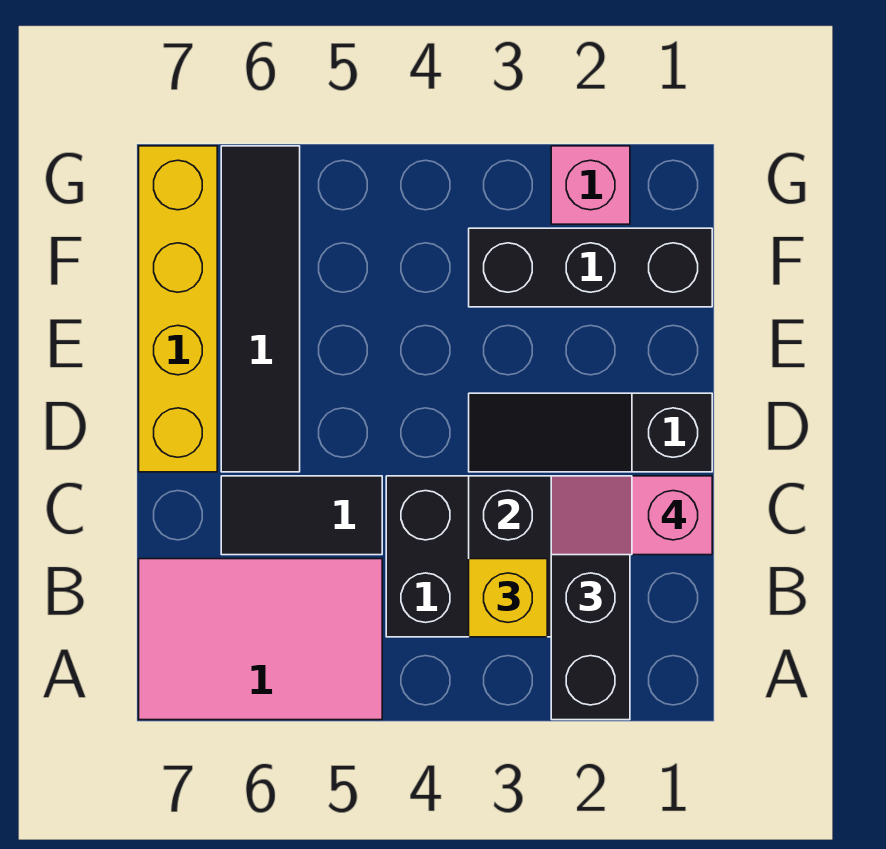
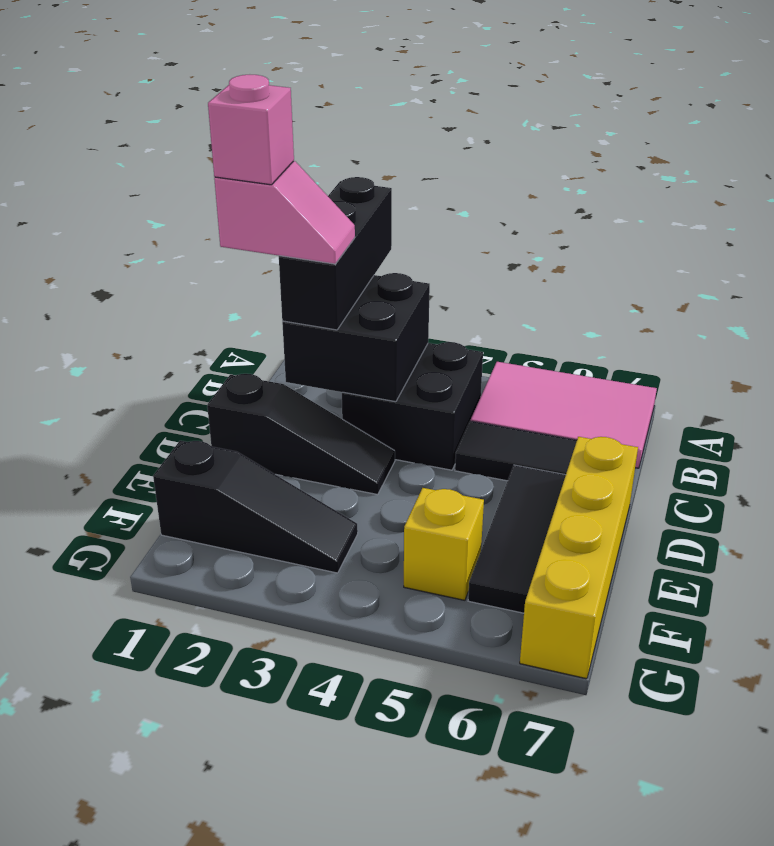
yellow brick B3 level 3 -> yellow brick F5 level 1
black tile D6:G6 level 1 -> black tile D6:F6 level 1
black brick F1:F3 level 1 -> black slope F1:F3 level 1 top 1
pink brick G2 level 1 -> pink brick C1 level 5

